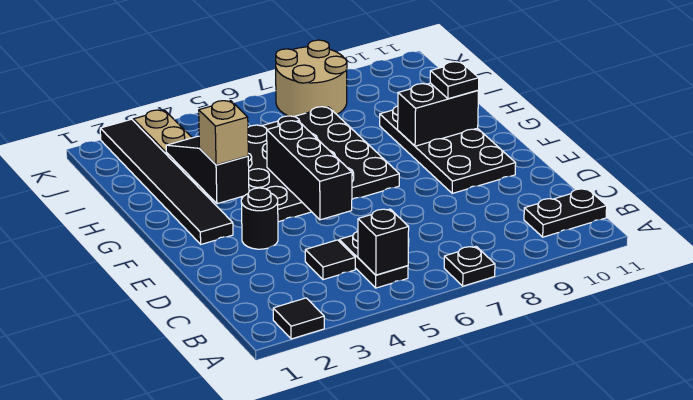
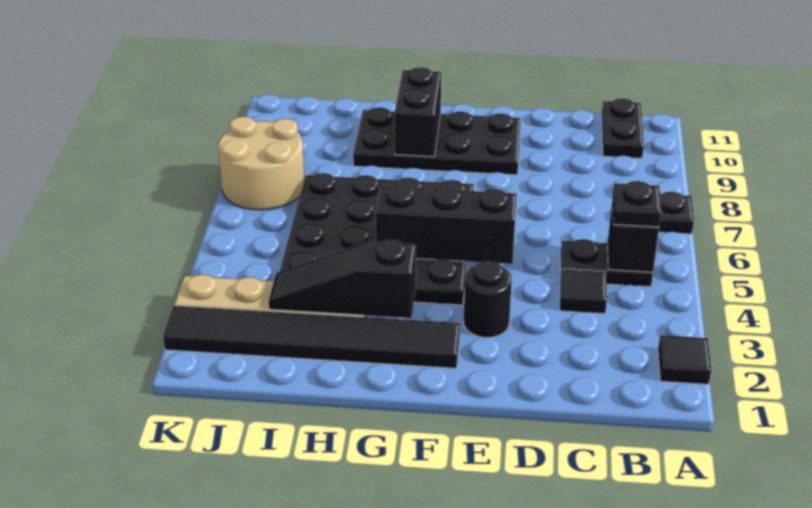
tan brick G3 level 3 -> none
black plate G10 level 3 -> black plate B5 level 3

